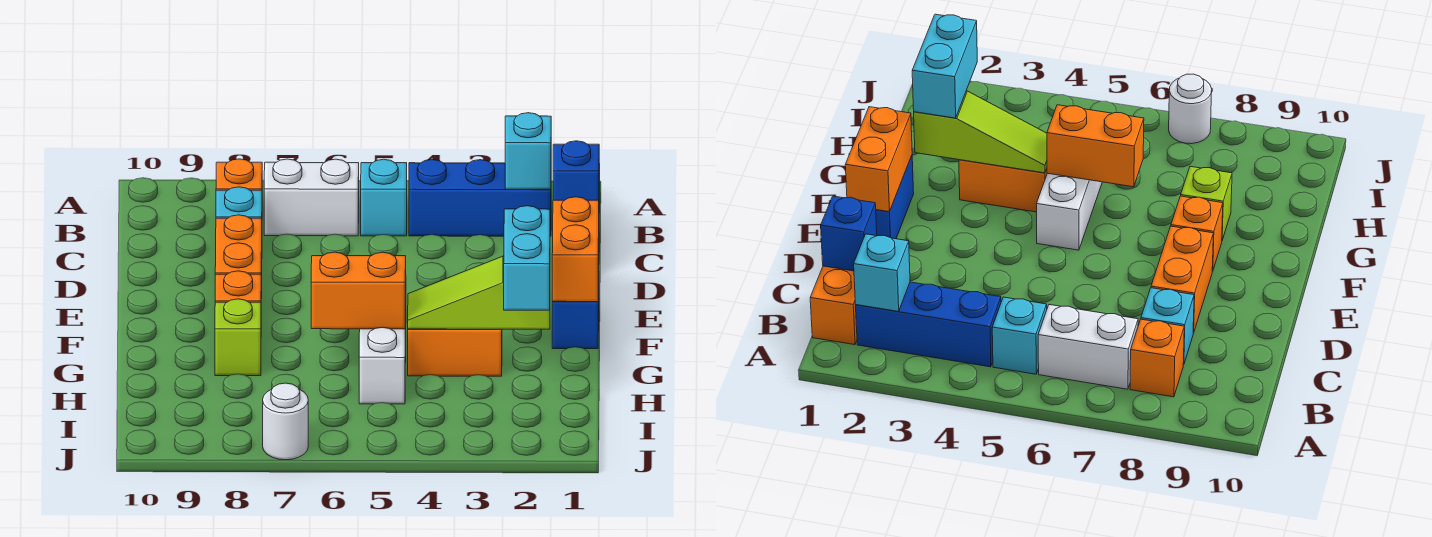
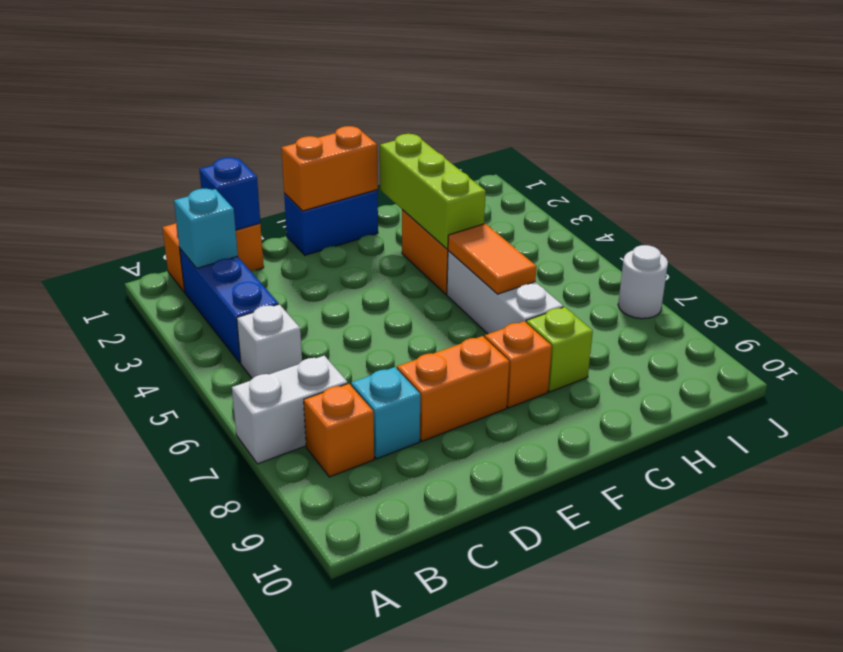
cyan brick B5 level 1 -> white brick B5 level 1
white brick B6:B7 level 1 -> white brick A7:B7 level 1
white brick F5:H5 level 1 -> white brick G5:G7 level 1
lime slope G2:G4 level 2 top 2 -> lime brick G2:G4 level 2
cyan brick G2:H2 level 3 -> none
orange brick G5:G6 level 2 -> orange tile G5:G6 level 2

